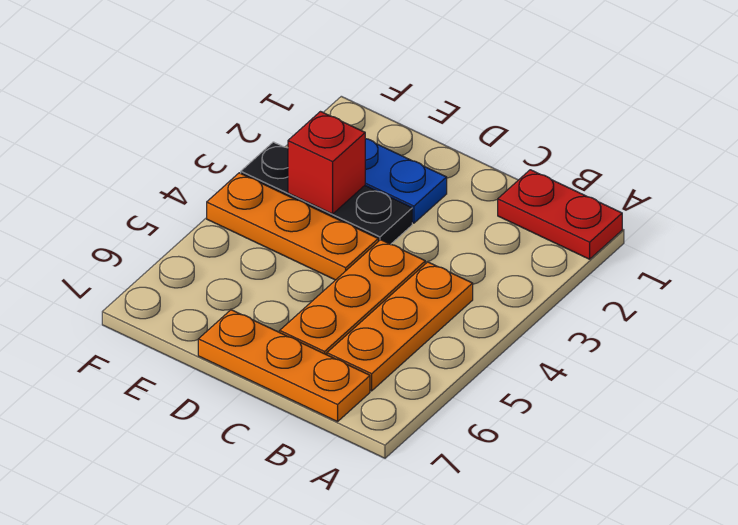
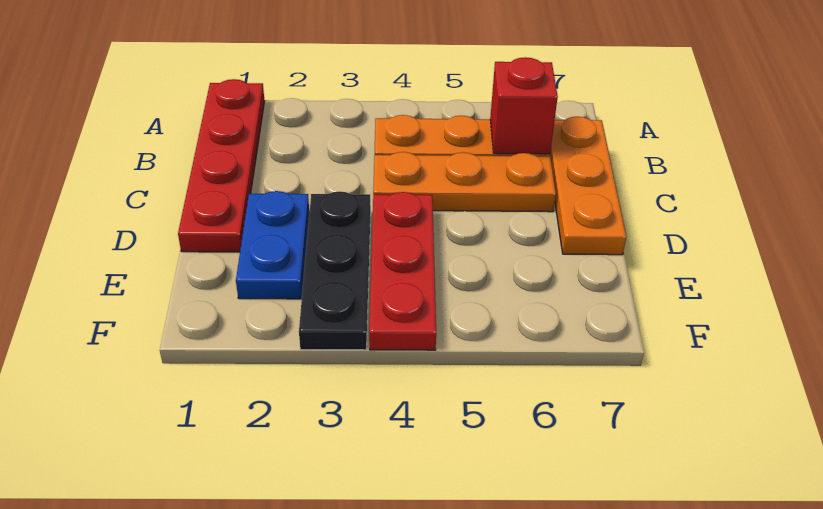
red plate A1:B1 level 1 -> red plate A1:D1 level 1
orange plate D4:F4 level 1 -> red plate D4:F4 level 1
red brick E3 level 2 -> red brick B6 level 2

